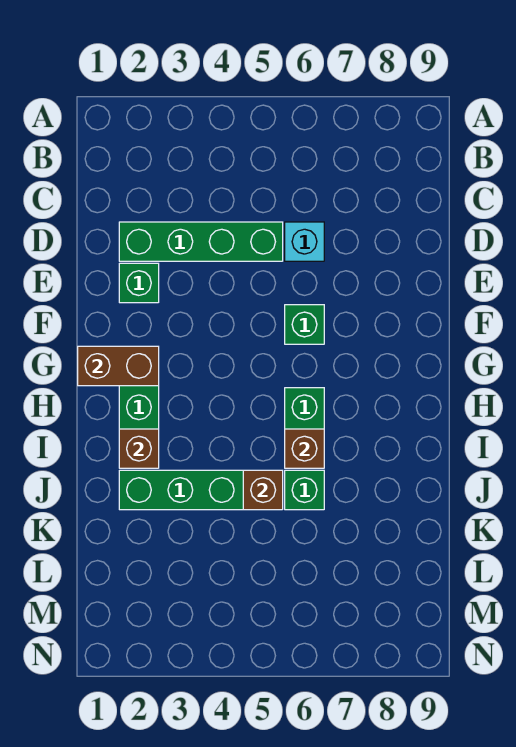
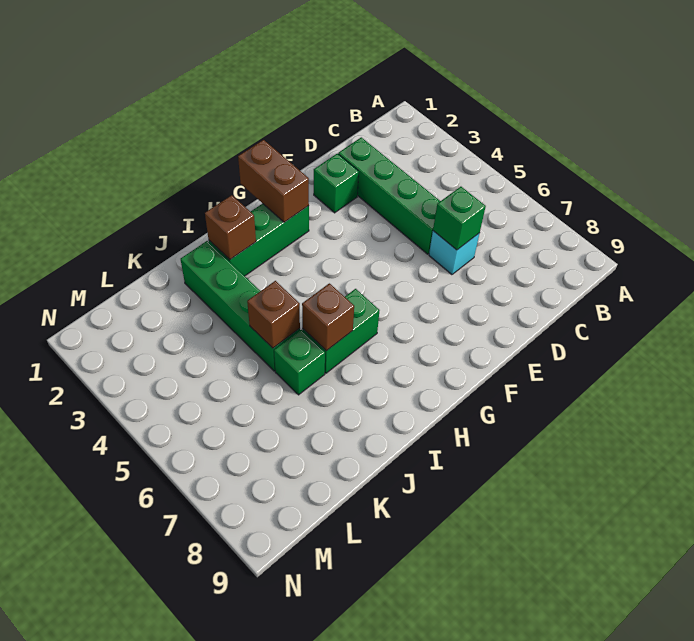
green brick F6 level 1 -> green brick D6 level 2

